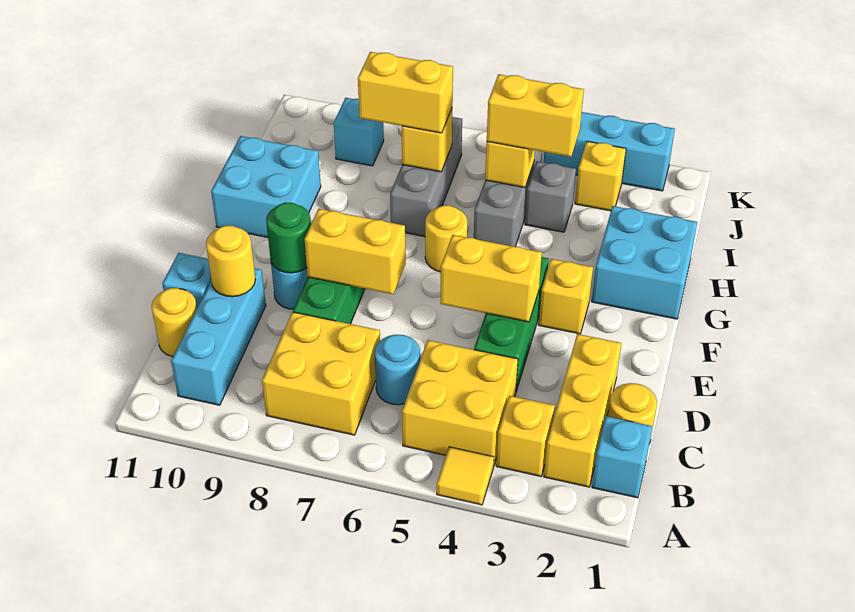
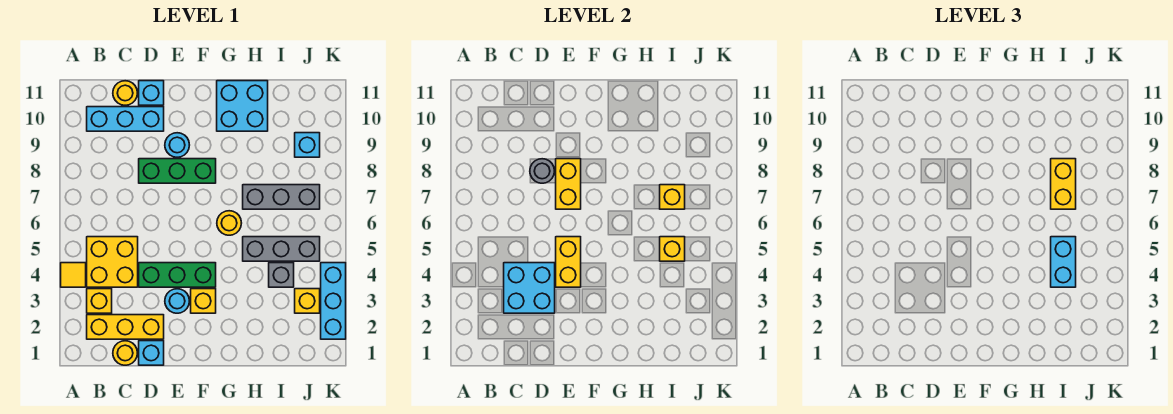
cyan brick B1 level 1 -> cyan brick D1 level 1
yellow brick B7:C8 level 1 -> none
cyan round brick C6 level 1 -> cyan round brick E3 level 1
none -> grey round brick D8 level 2
yellow round brick D10 level 2 -> none
green round brick E9 level 2 -> none
cyan brick G1:H2 level 1 -> cyan brick C3:D4 level 2
yellow brick I4:I5 level 3 -> cyan brick I4:I5 level 3

